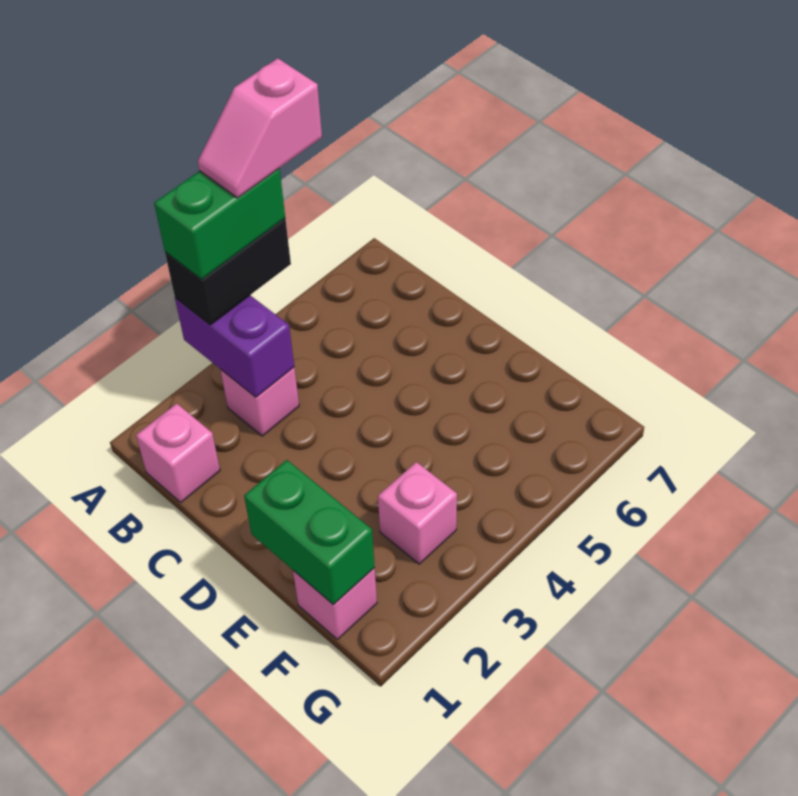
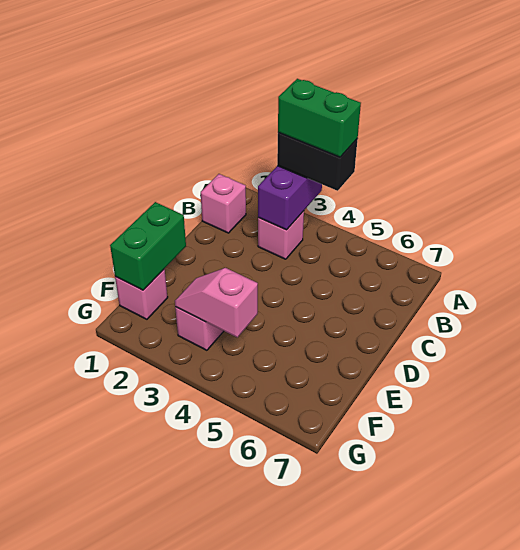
pink slope A4:A5 level 5 top 5 -> pink slope F3:F4 level 2 top 4

